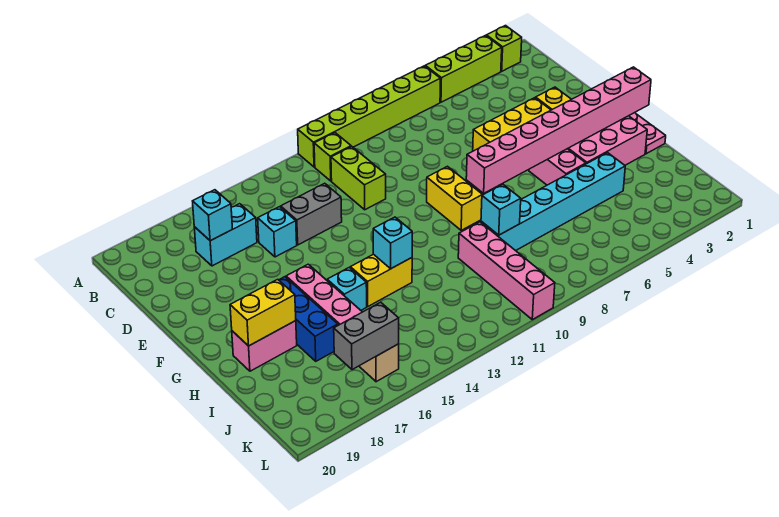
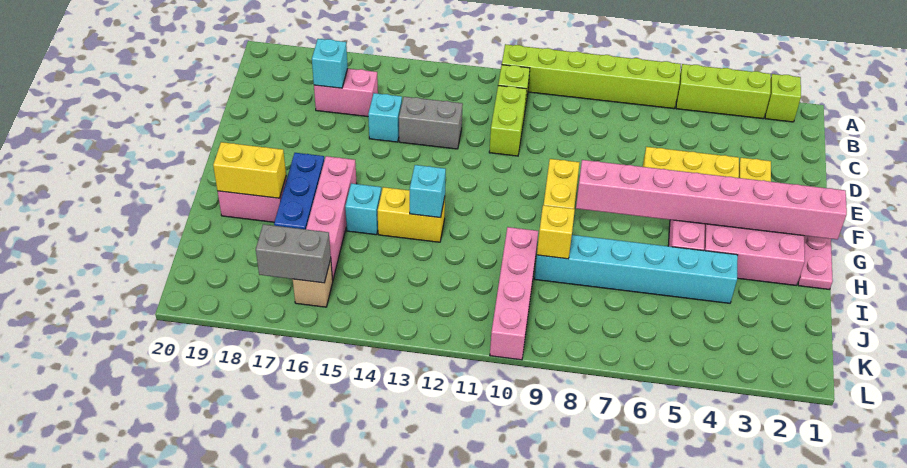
cyan brick C16:C17 level 1 -> pink brick C16:C17 level 1
cyan brick I9 level 2 -> yellow brick I9 level 2

